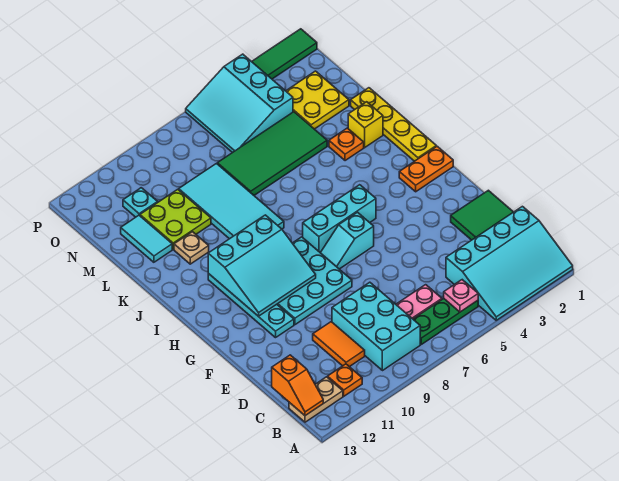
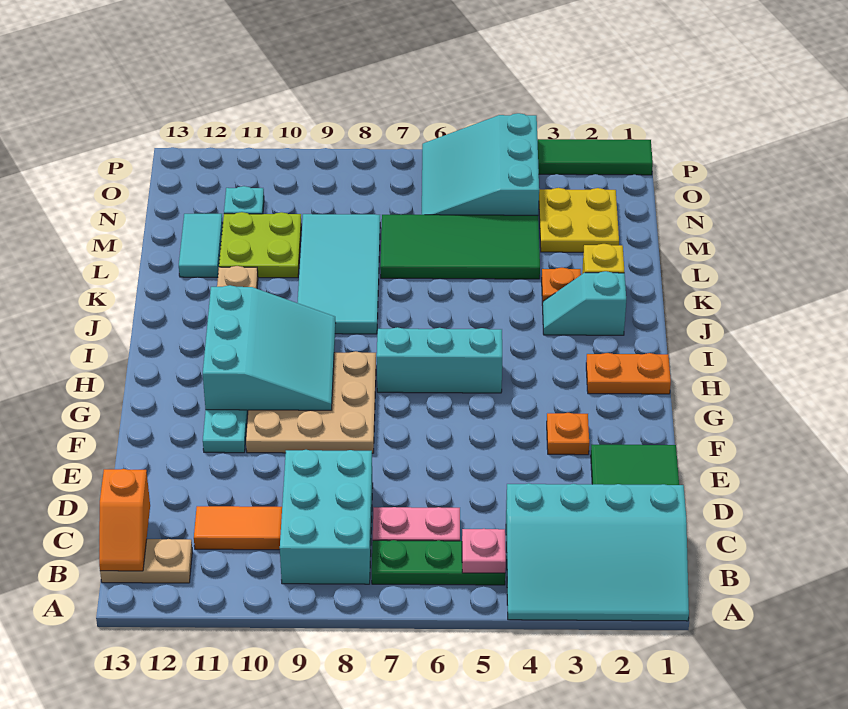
orange plate B11 level 1 -> orange plate F3 level 1
orange tile C10:D10 level 1 -> orange tile C10:C11 level 1
cyan plate F8:H10 level 1 -> tan plate F8:H10 level 1
cyan slope G6:G7 level 1 top 6 -> cyan slope J2:J3 level 1 top 2
cyan slope G9:I11 level 2 top I -> cyan slope G9:I11 level 2 top 11
yellow plate I1:L1 level 1 -> none

